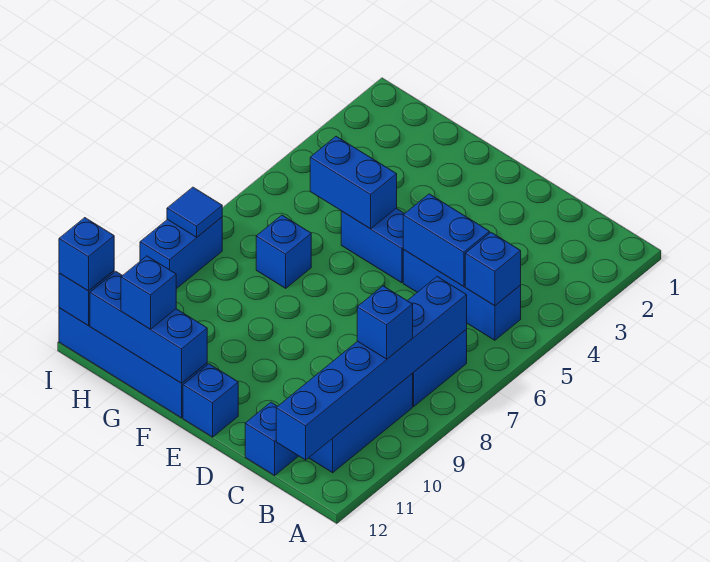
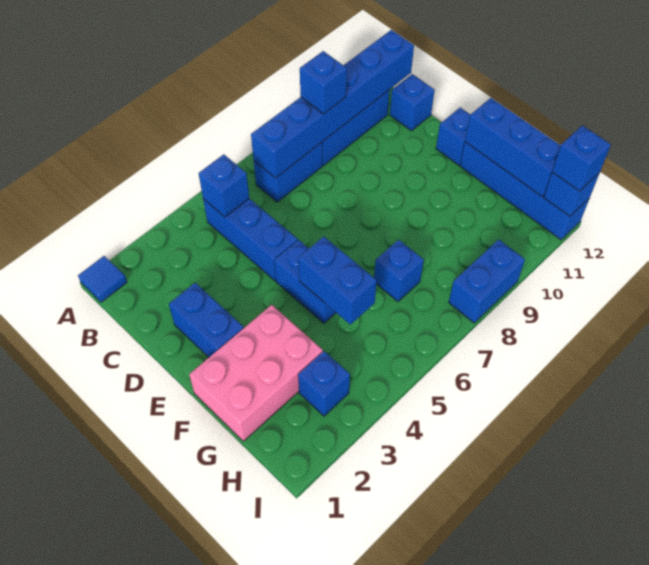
blue brick C5:D5 level 2 -> blue brick D2:E2 level 1
none -> pink brick F1:G3 level 1
blue brick G12 level 3 -> blue brick H3 level 1
blue tile I8 level 2 -> blue tile A1 level 1

